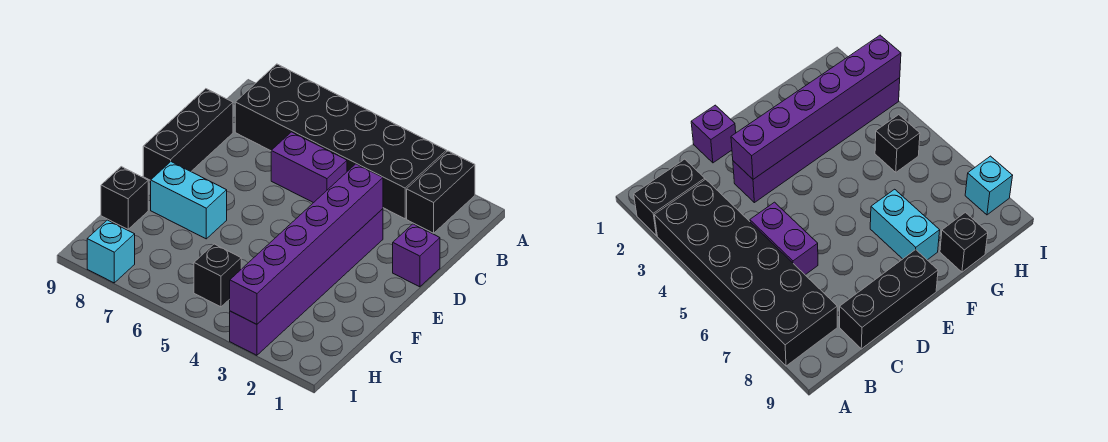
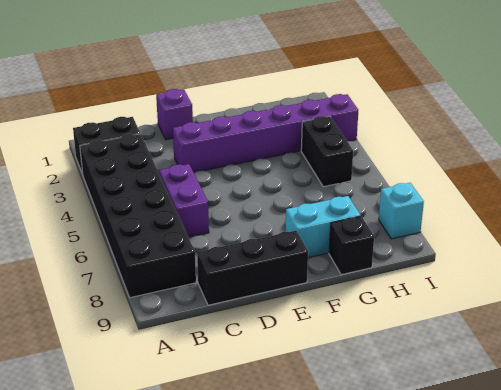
purple brick D3:I3 level 2 -> none
cyan brick F7:F8 level 1 -> cyan brick F8:G8 level 1
black brick H5 level 1 -> black brick H4:H5 level 1

